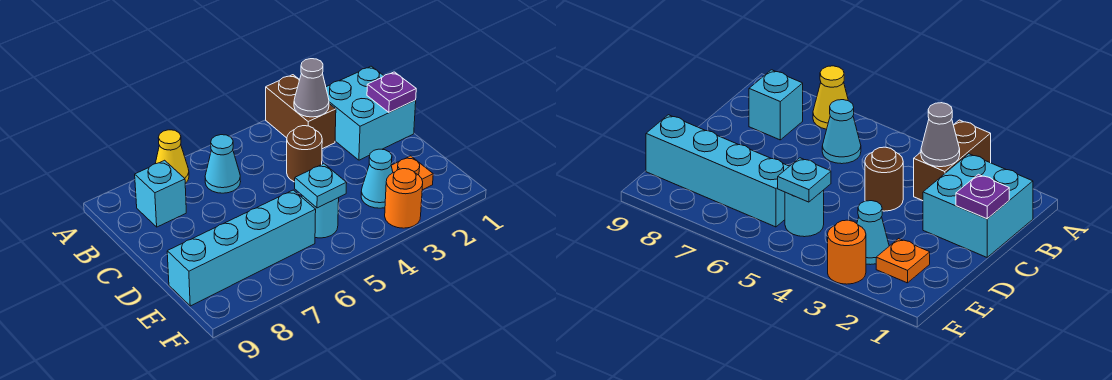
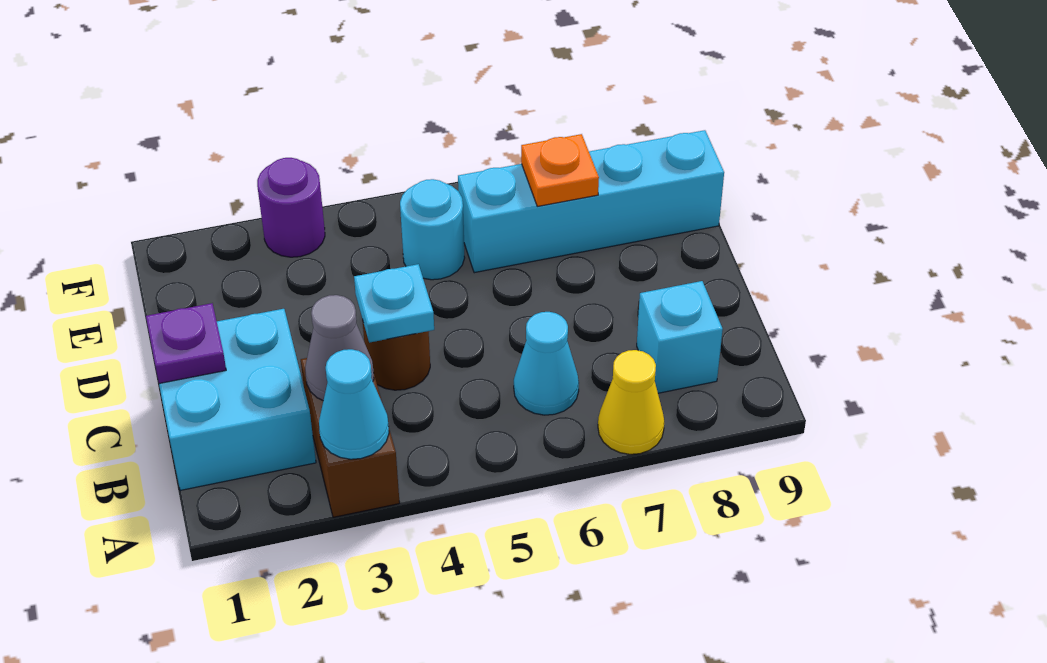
orange plate E2 level 1 -> orange plate E7 level 2
cyan cone E3 level 1 -> cyan cone A3 level 2
cyan plate E5 level 2 -> cyan plate C4 level 2
orange round brick F3 level 1 -> purple round brick F3 level 1

